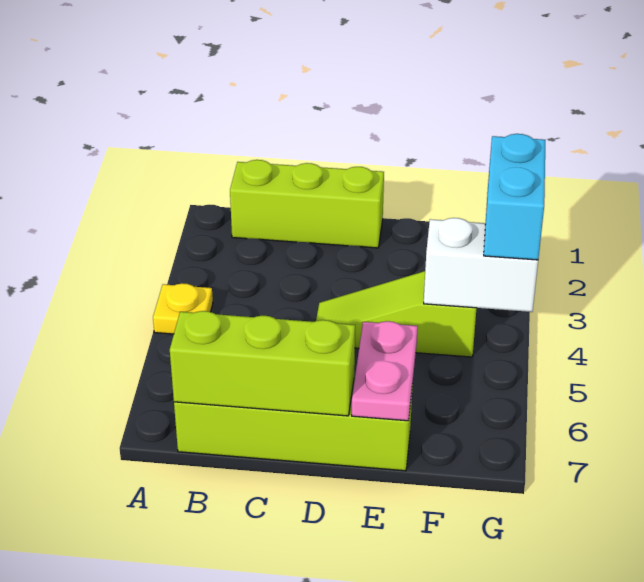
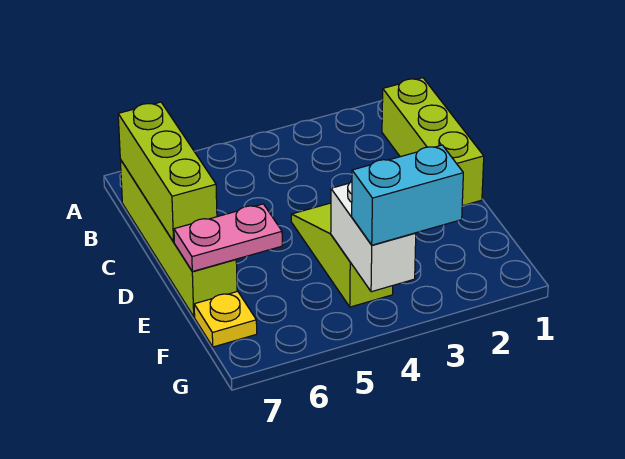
yellow plate A4 level 1 -> yellow plate F7 level 1

